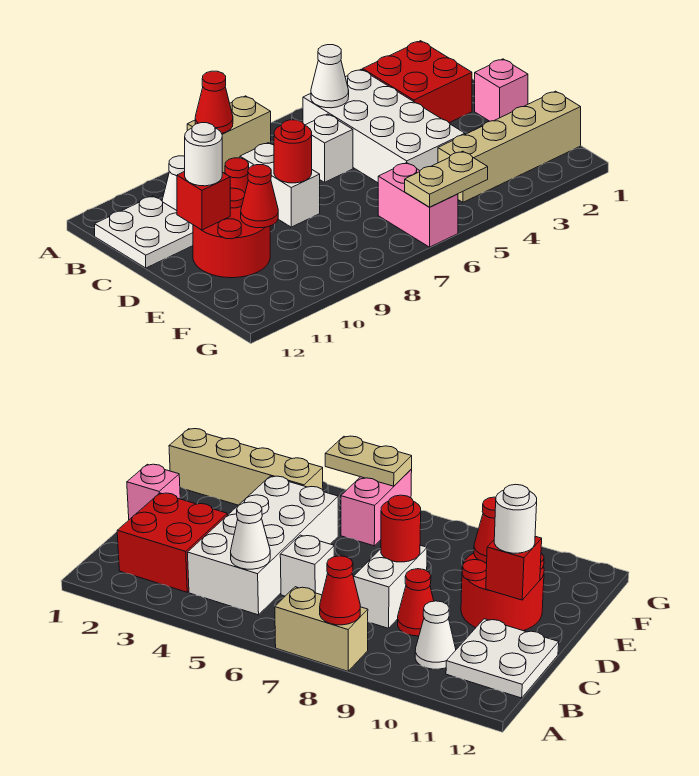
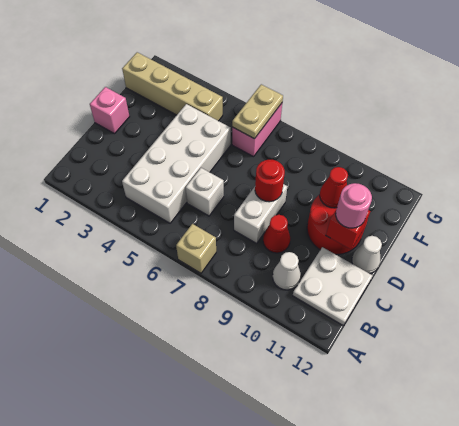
tan brick A7:A8 level 1 -> tan brick A7 level 1
red cone A8 level 2 -> none
red brick B2:C3 level 1 -> none
white cone B5 level 2 -> white cone D12 level 1
white round brick D11 level 3 -> pink round brick D11 level 3
tan plate G5:G6 level 2 -> tan plate F6:G6 level 2

